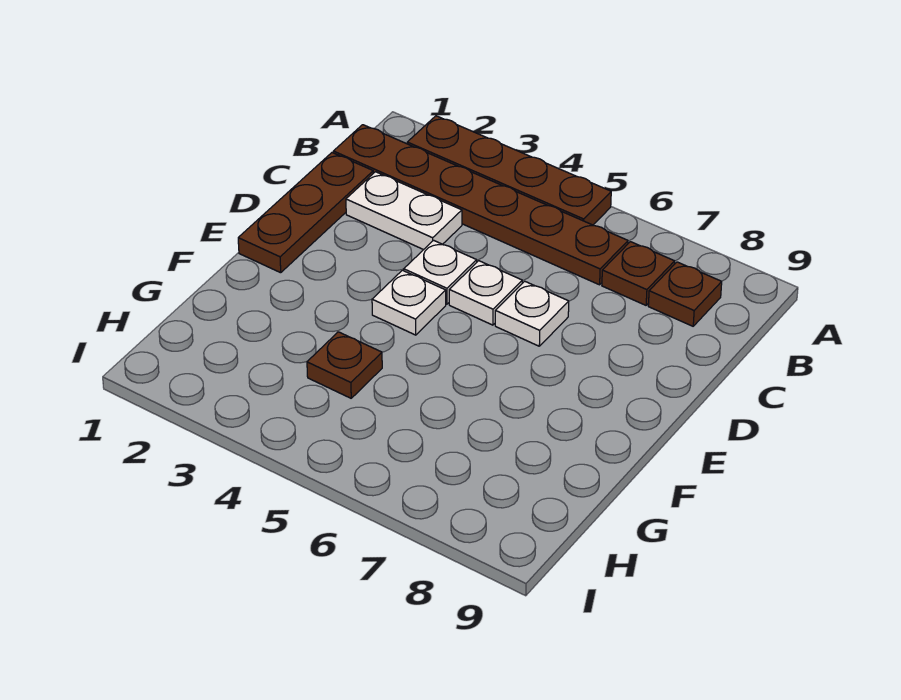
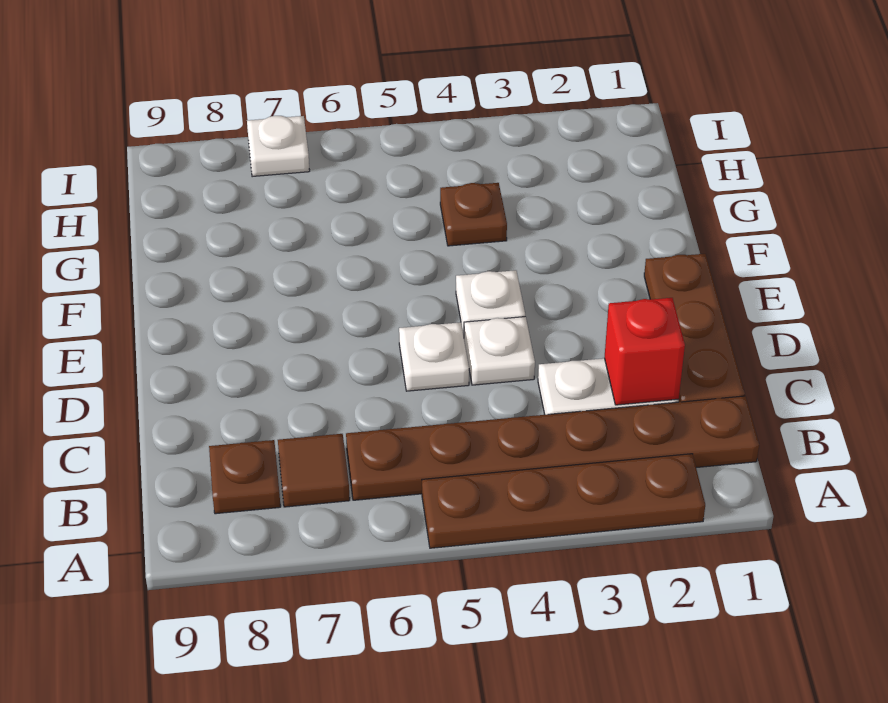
brown plate B7 level 1 -> brown tile B7 level 1
none -> red brick C2 level 2
white plate D6 level 1 -> white plate I7 level 1

